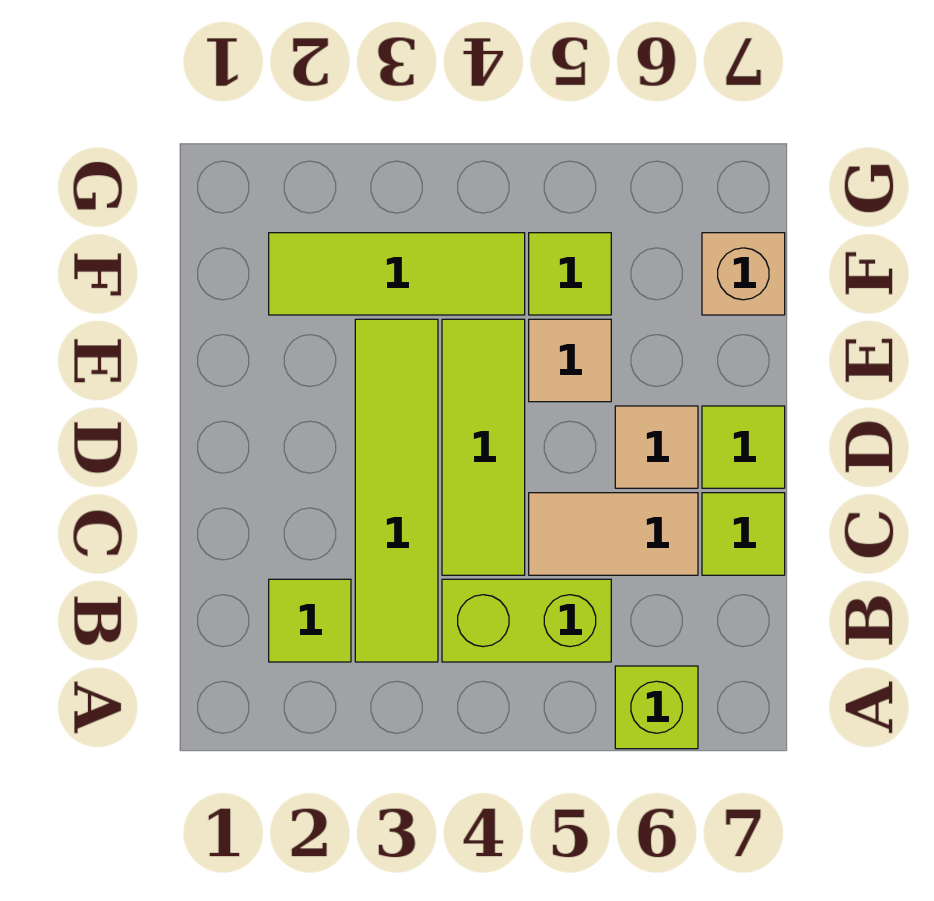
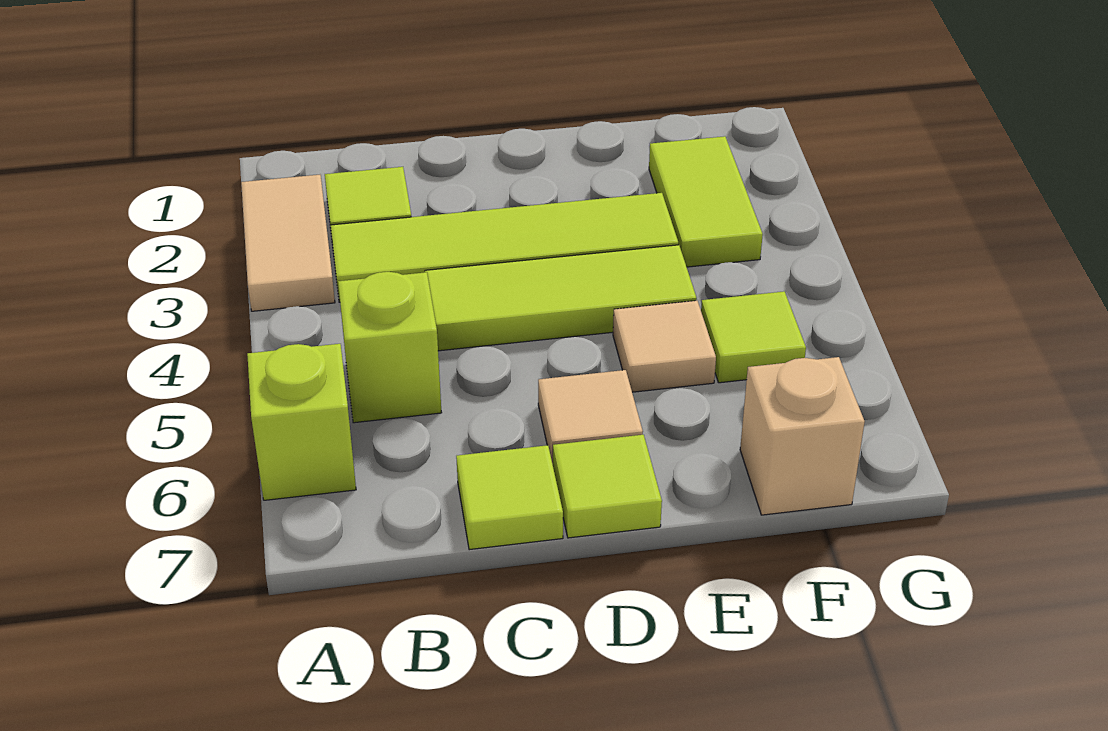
lime brick B4:B5 level 1 -> lime brick B5 level 1
tan tile C5:C6 level 1 -> tan tile A2:A3 level 1
lime tile F2:F4 level 1 -> lime tile F2:F3 level 1

